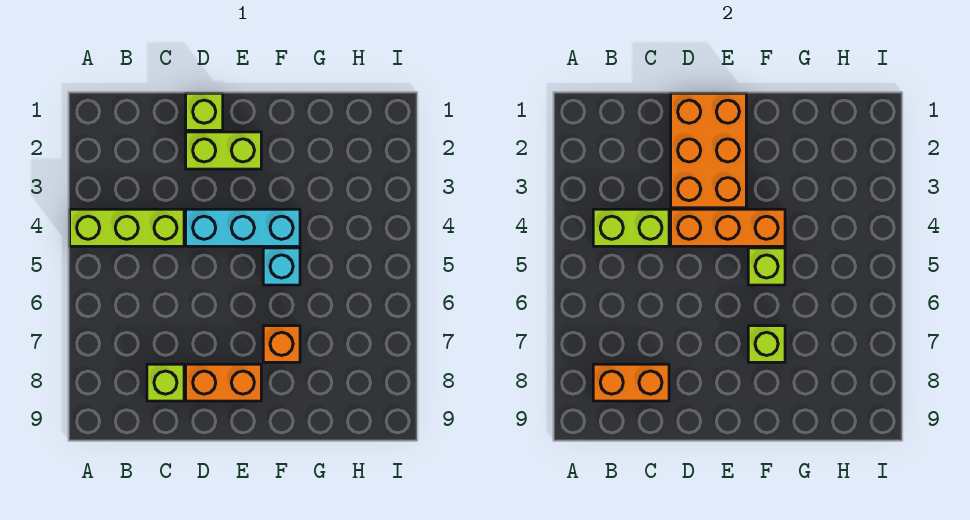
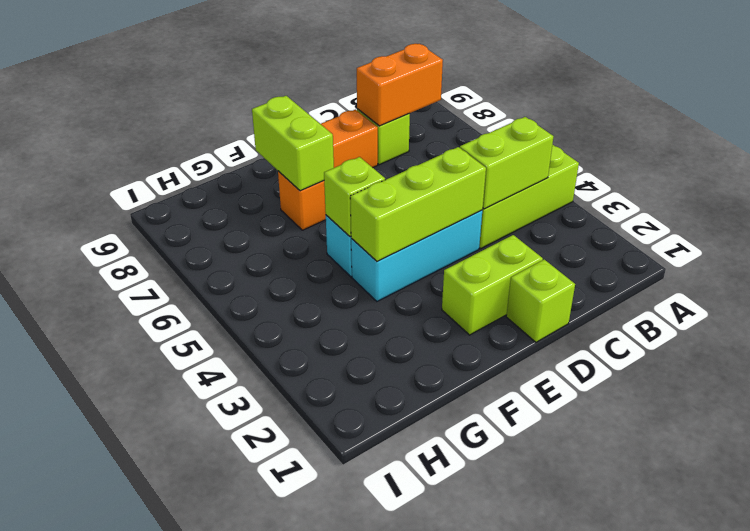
orange brick D1:E3 level 2 -> none
orange brick D4:F4 level 2 -> lime brick D4:F4 level 2
lime brick F7 level 2 -> lime brick F7:F8 level 2

